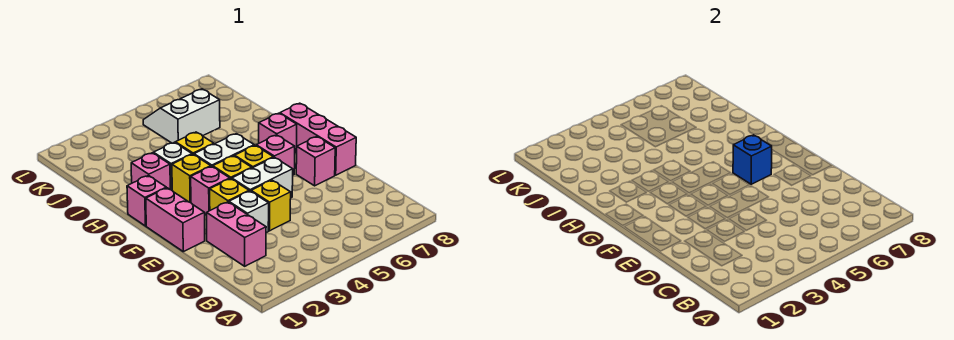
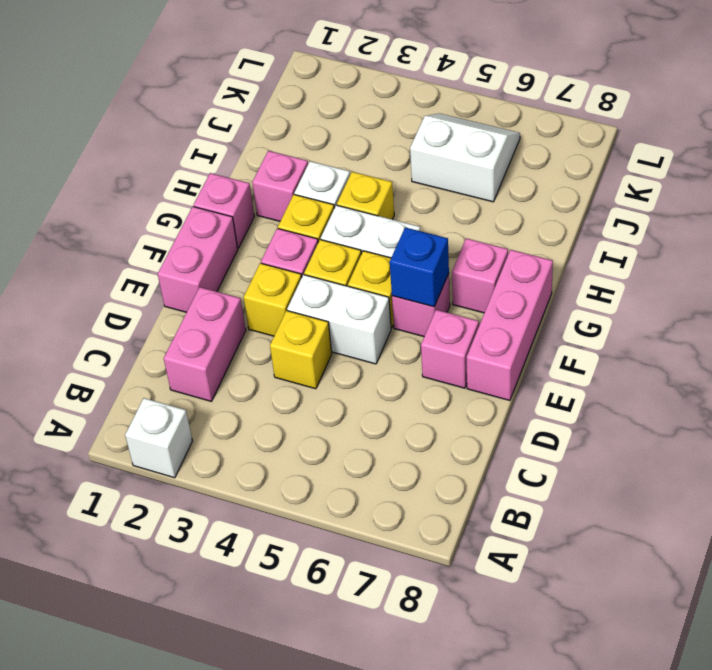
white brick D3 level 1 -> white brick A2 level 1

